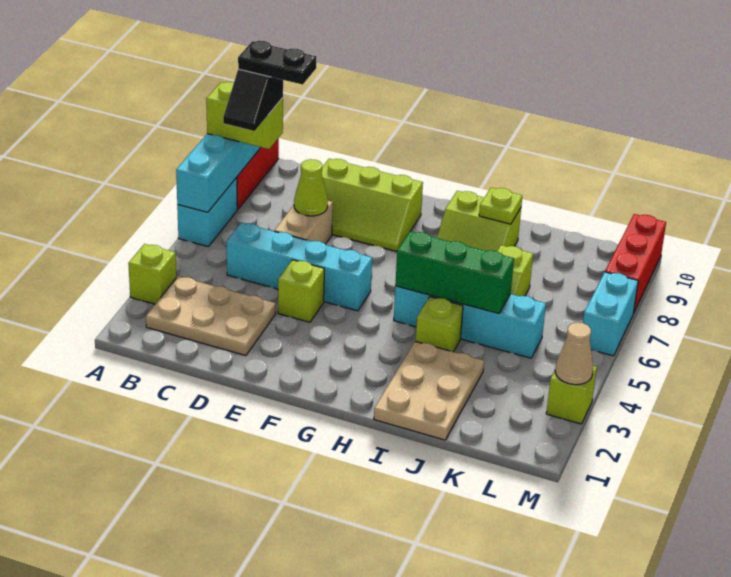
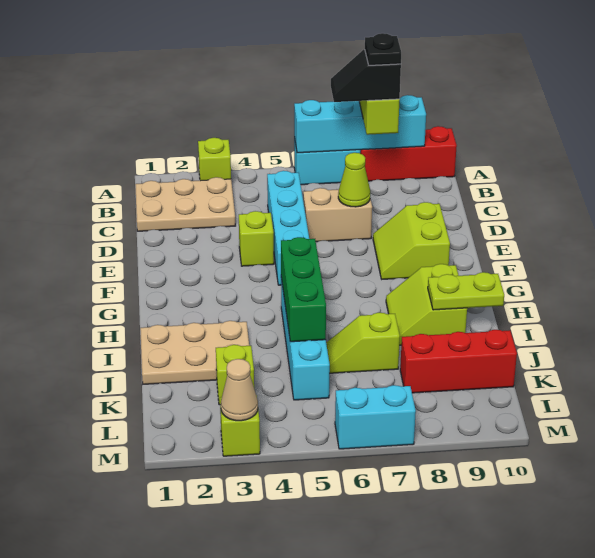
tan plate B2:D3 level 1 -> tan plate B1:C3 level 1
black plate B8:C8 level 5 -> black plate B8 level 5
lime slope D8:F9 level 1 top 9 -> lime slope E8:F9 level 1 top 9
lime brick I4 level 1 -> lime brick K3 level 1
lime plate I9 level 2 -> lime plate I9:I10 level 2
red brick M8:M10 level 1 -> red brick K8:K10 level 1

